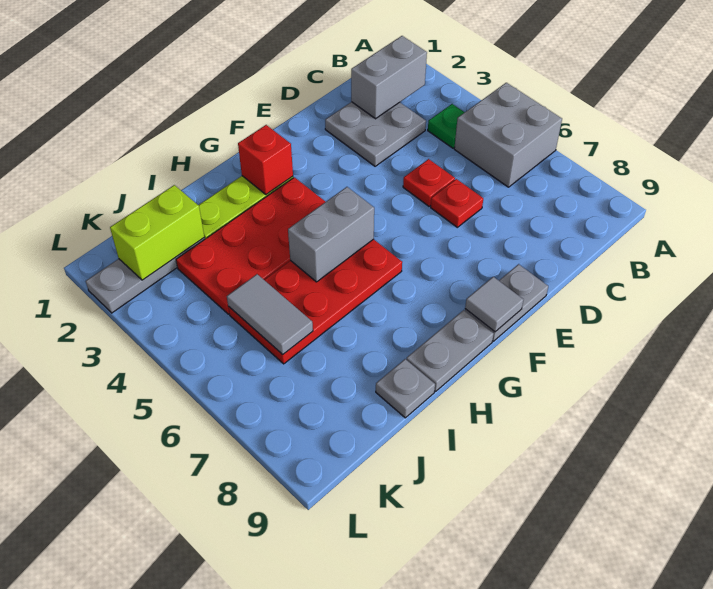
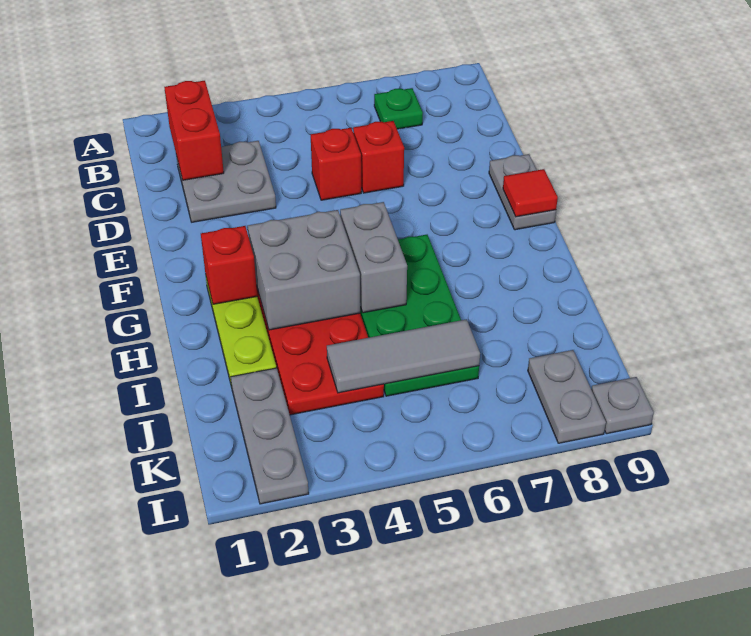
grey brick A5:B6 level 1 -> grey brick G3:H4 level 2
grey brick B2:C2 level 2 -> red brick B2:C2 level 2
green plate B4 level 1 -> green plate B7 level 1
red plate D5 level 1 -> red brick D5 level 1
red plate D6 level 1 -> red brick D6 level 1
grey tile F9 level 2 -> red tile F9 level 2
red plate G5:J6 level 1 -> green plate G5:J6 level 1
grey plate G9:H9 level 1 -> grey plate K8:L8 level 1
grey plate I9 level 1 -> grey plate L9 level 1
lime brick J2:K2 level 2 -> none
grey tile J5:J6 level 2 -> grey tile J4:J6 level 2

